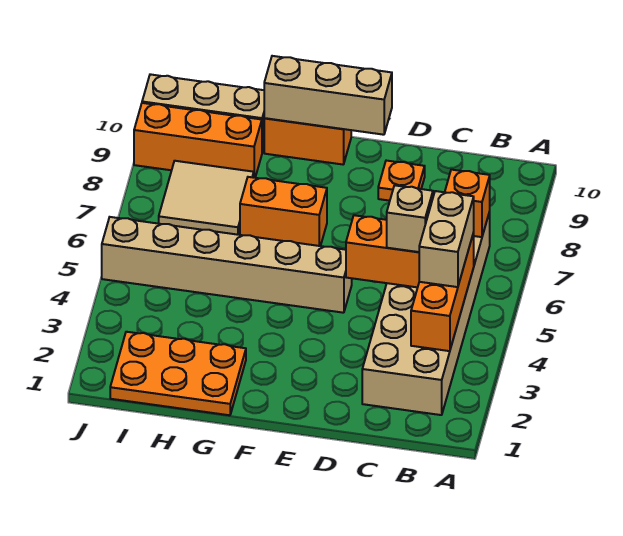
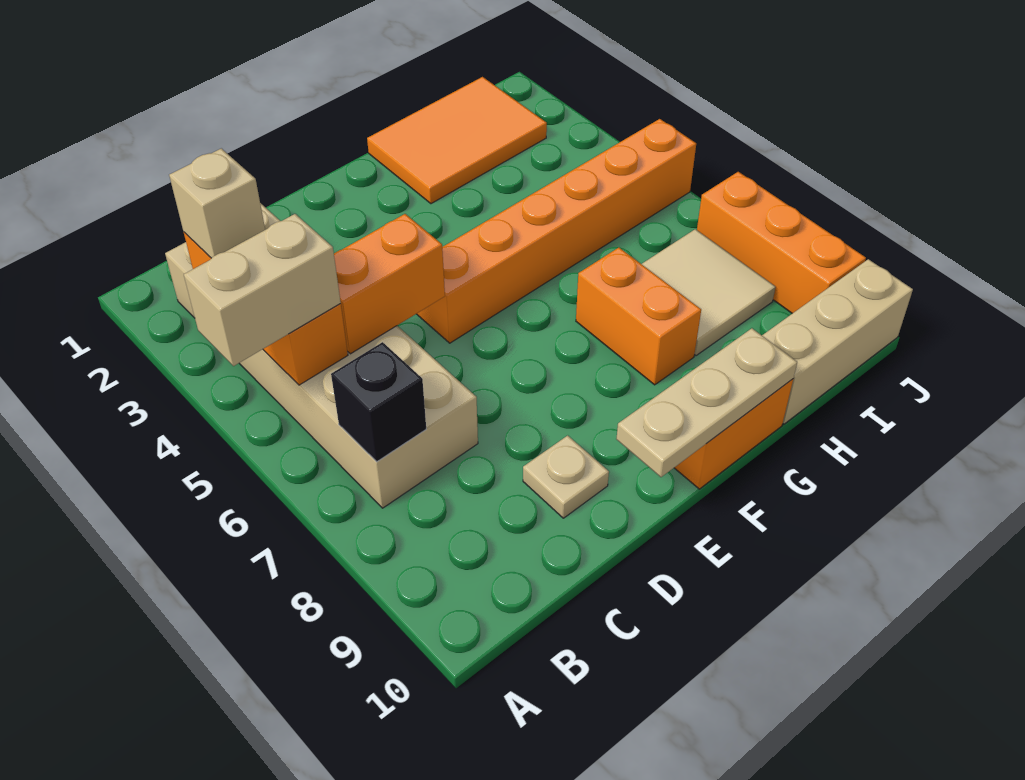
tan brick B4:B5 level 3 -> tan brick A5:B5 level 3
orange brick B7 level 2 -> black brick B7 level 2
tan brick C5 level 3 -> tan brick B3 level 3
orange plate D9 level 1 -> tan plate D9 level 1
tan brick E5:J5 level 1 -> orange brick E5:J5 level 1
tan brick E10:G10 level 2 -> tan plate E10:G10 level 2
orange brick F7:G7 level 1 -> orange brick G7:G8 level 1
orange plate G1:I2 level 1 -> orange tile G1:I2 level 1
orange brick H9:J9 level 1 -> orange brick J7:J9 level 1

